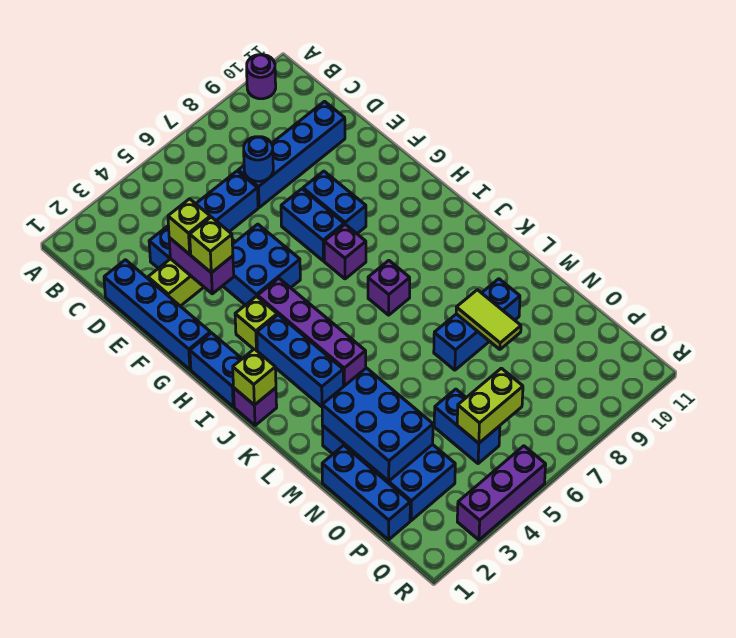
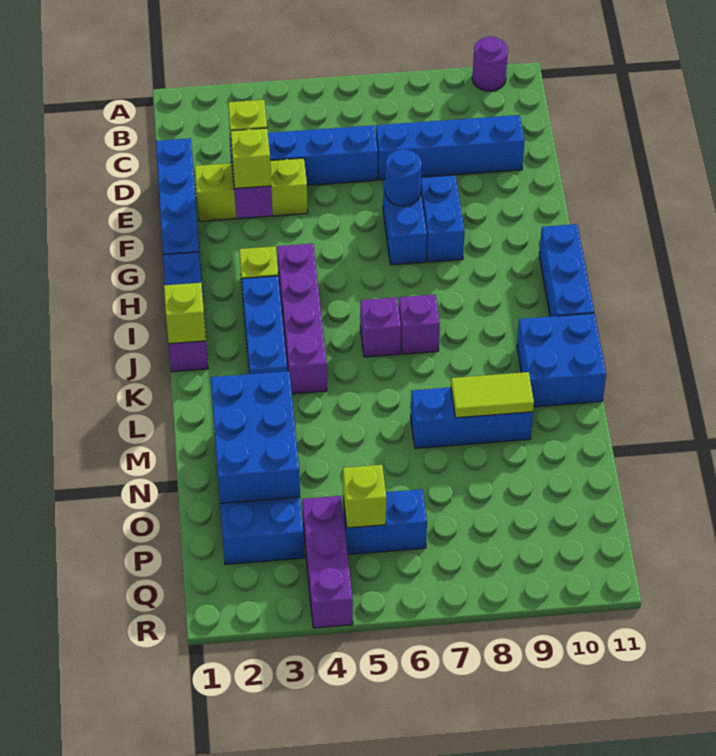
blue round brick D7 level 2 -> blue round brick F7 level 2
blue brick F4:G5 level 1 -> blue brick K10:L11 level 1
purple brick H7 level 1 -> purple brick J6 level 1
lime tile M8:N8 level 2 -> lime tile M8:M9 level 2
blue brick N1:P1 level 1 -> blue brick H11:J11 level 1
blue brick O5:P5 level 1 -> blue brick P5:P6 level 1
lime brick P5:P6 level 2 -> lime brick P5 level 2
purple brick R3:R5 level 1 -> purple brick P4:R4 level 1

